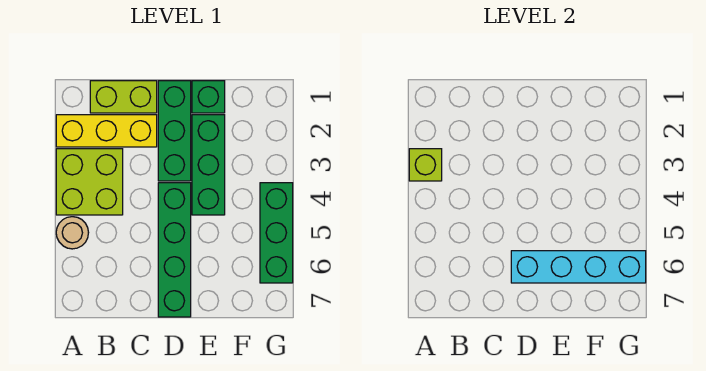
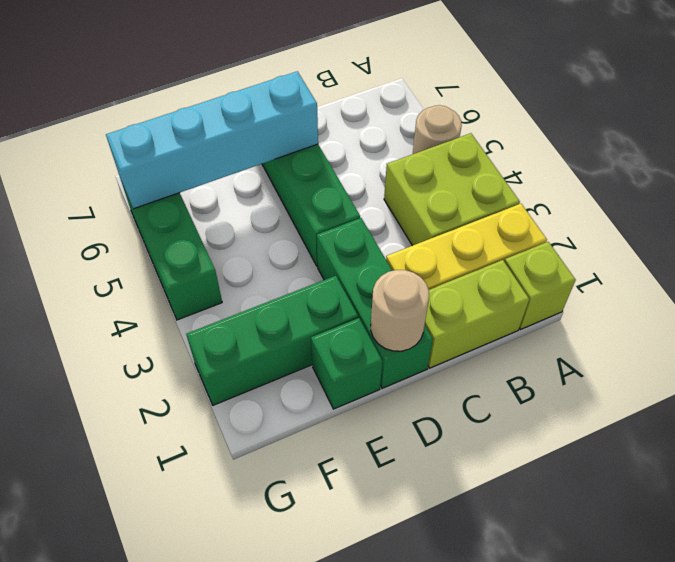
lime brick A3 level 2 -> lime brick A1 level 1
none -> tan round brick D1 level 2
green brick E2:E4 level 1 -> green brick E2:G2 level 1

